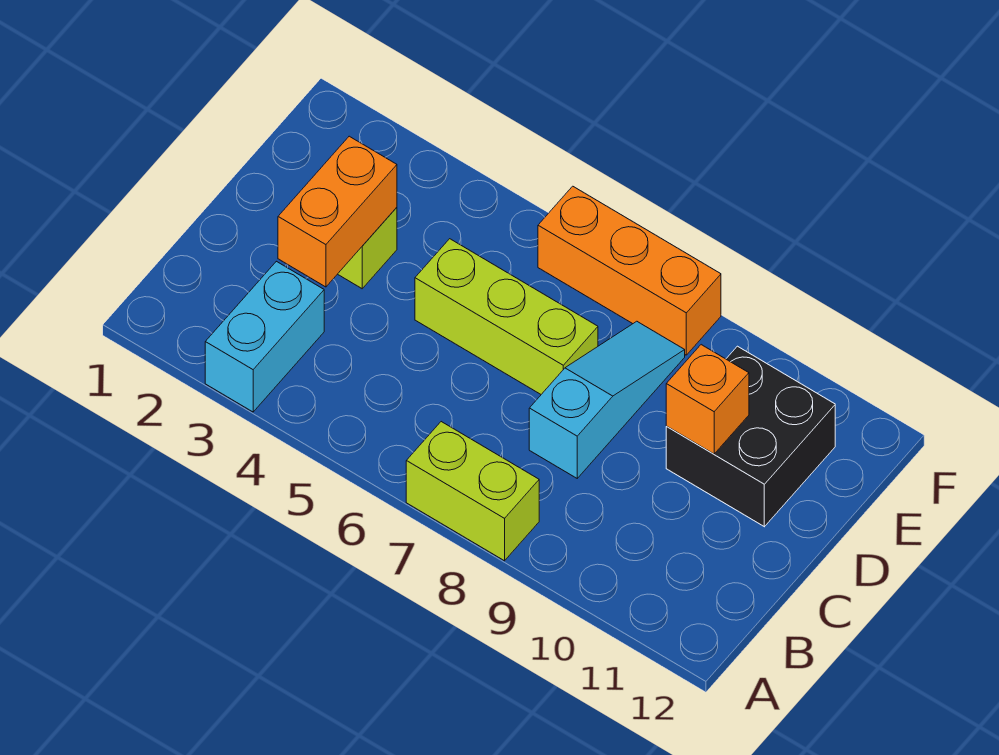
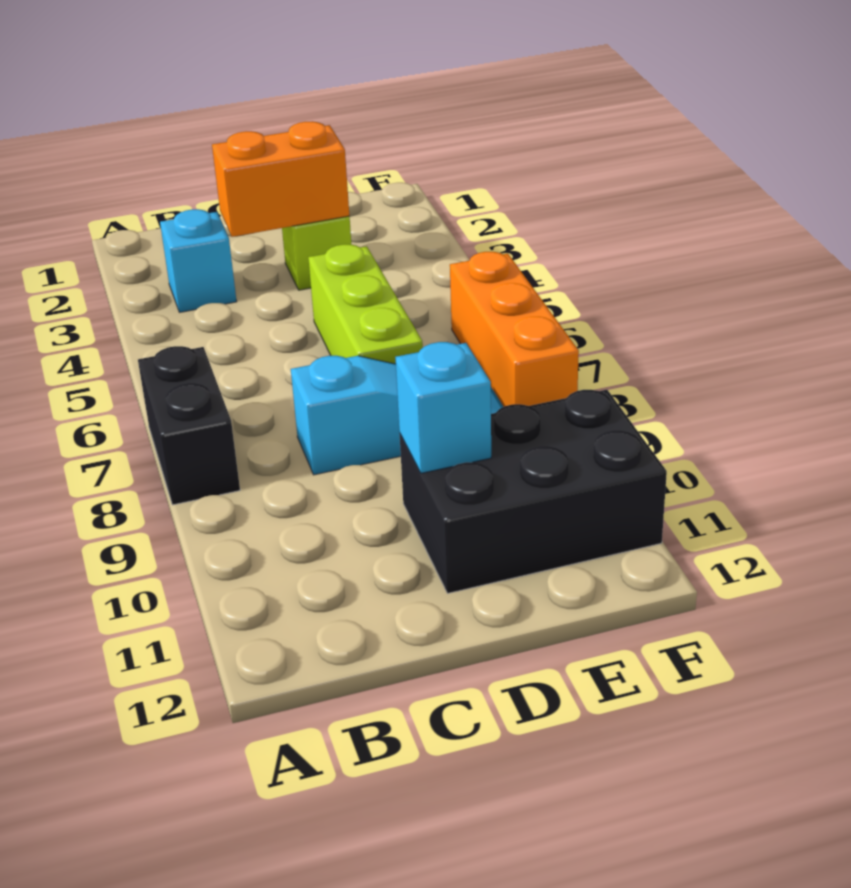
cyan brick A3:B3 level 1 -> cyan brick B3 level 1
lime brick A7:A8 level 1 -> black brick A7:A8 level 1
black brick D10:E11 level 1 -> black brick D10:F11 level 1
orange brick D10 level 2 -> cyan brick D10 level 2

